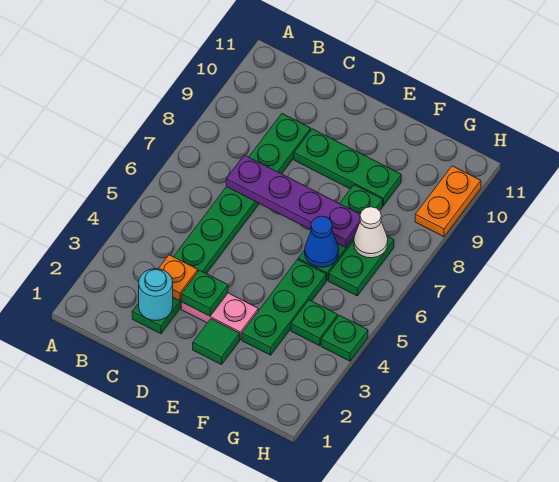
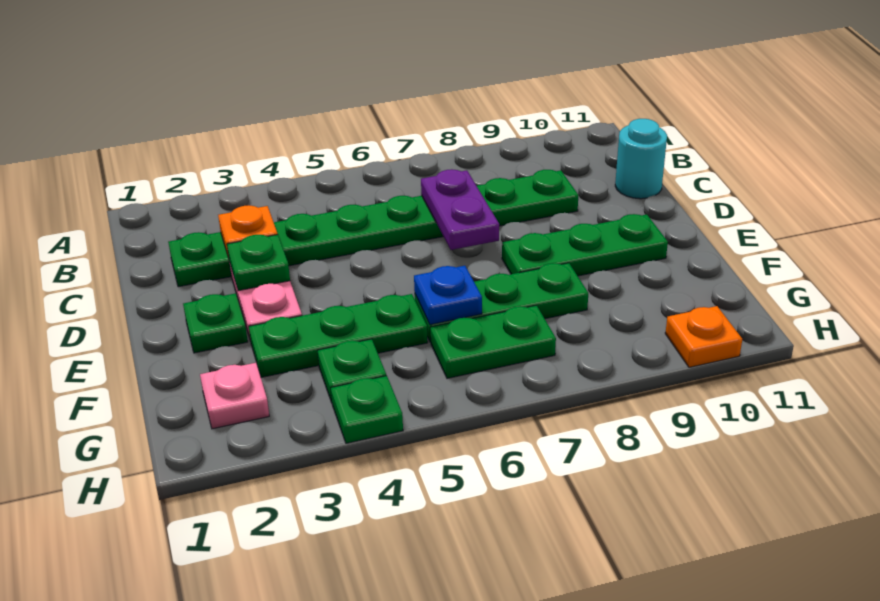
cyan round brick C2 level 2 -> cyan round brick C11 level 1
purple plate C7:F7 level 2 -> purple plate C7:D7 level 2
green plate D9:F9 level 1 -> green plate E8:E10 level 1
green tile E2 level 1 -> green plate E2 level 1
blue cone F6 level 2 -> blue plate F6 level 2
none -> pink plate G2 level 1
white cone G7 level 2 -> none
orange plate H9:H10 level 1 -> orange plate H10 level 1

